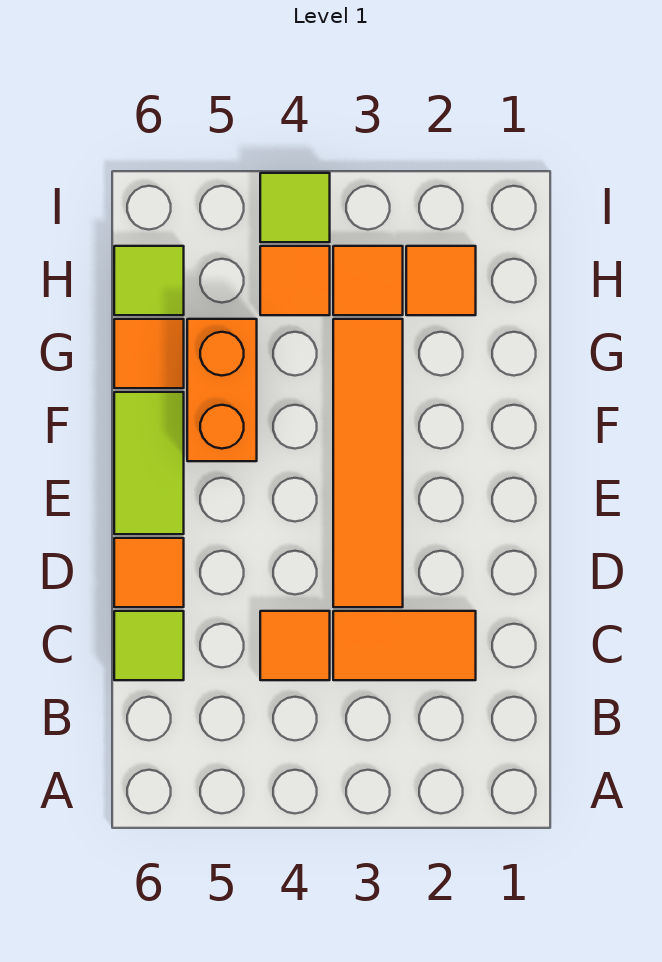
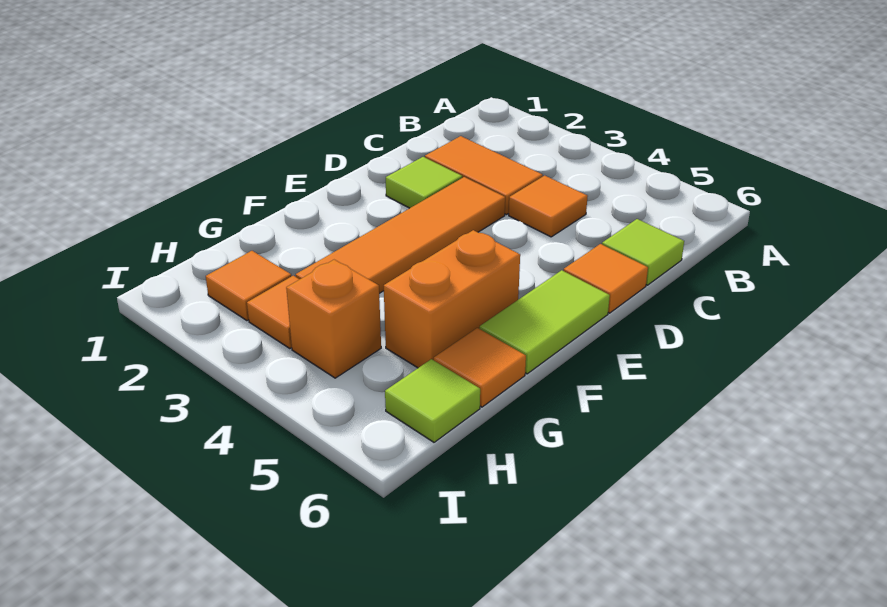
orange tile H4 level 1 -> orange brick H4 level 1
lime tile I4 level 1 -> lime tile D2 level 1

